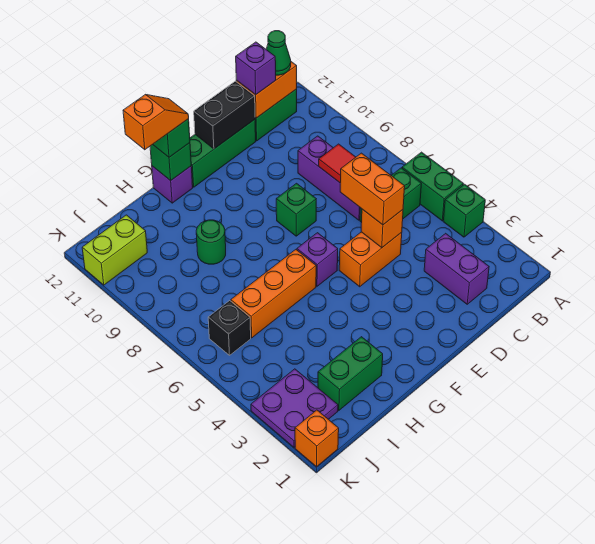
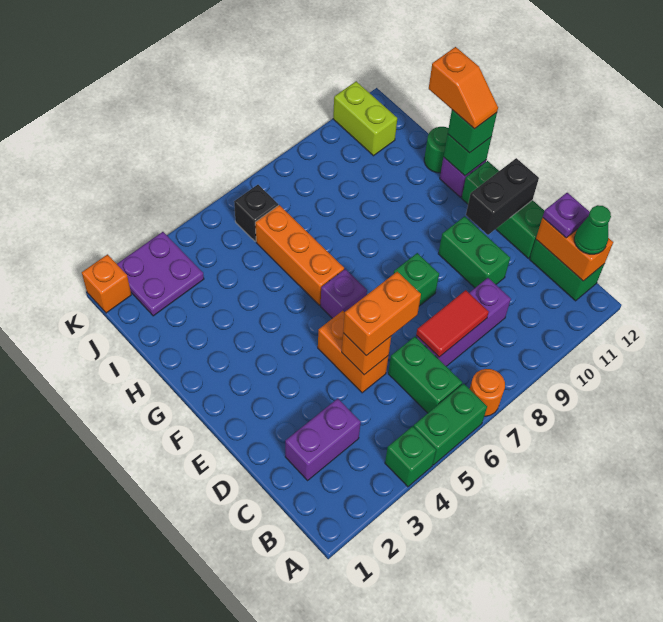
none -> orange round brick A7 level 1
purple brick C12 level 3 -> purple plate C12 level 3
black brick D12:E12 level 2 -> black brick E11:E12 level 2
green brick H2:I2 level 1 -> green brick D10:E10 level 1
green round brick H9 level 1 -> green round brick H12 level 1

